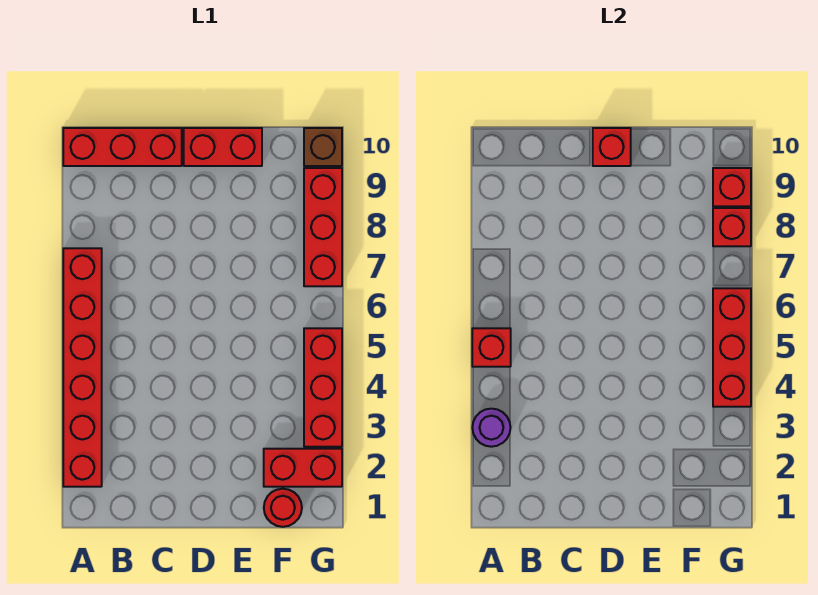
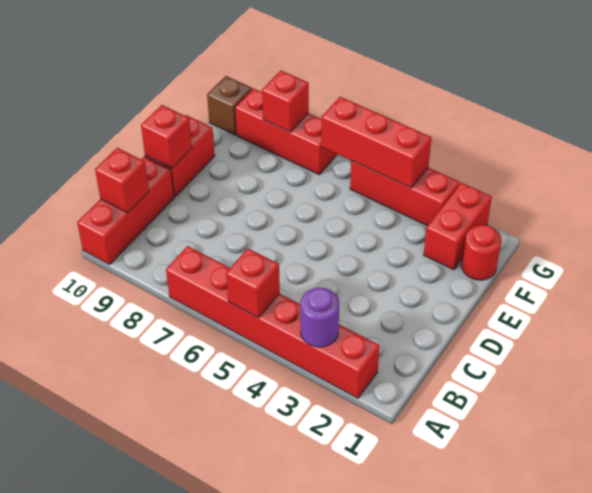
red brick G9 level 2 -> red brick B10 level 2

